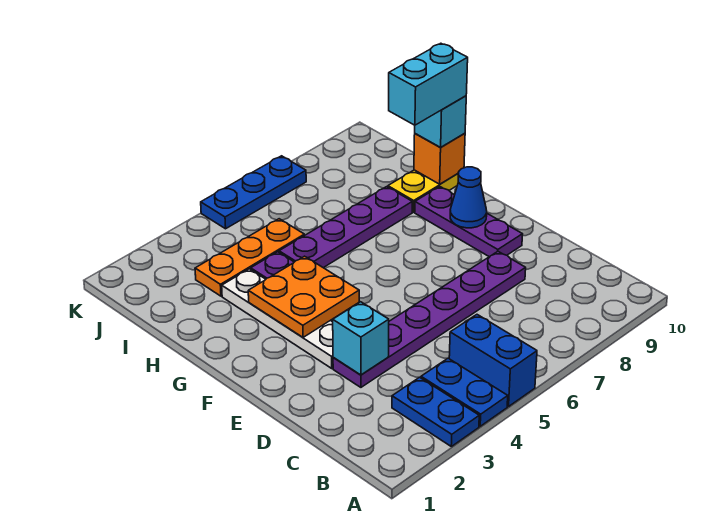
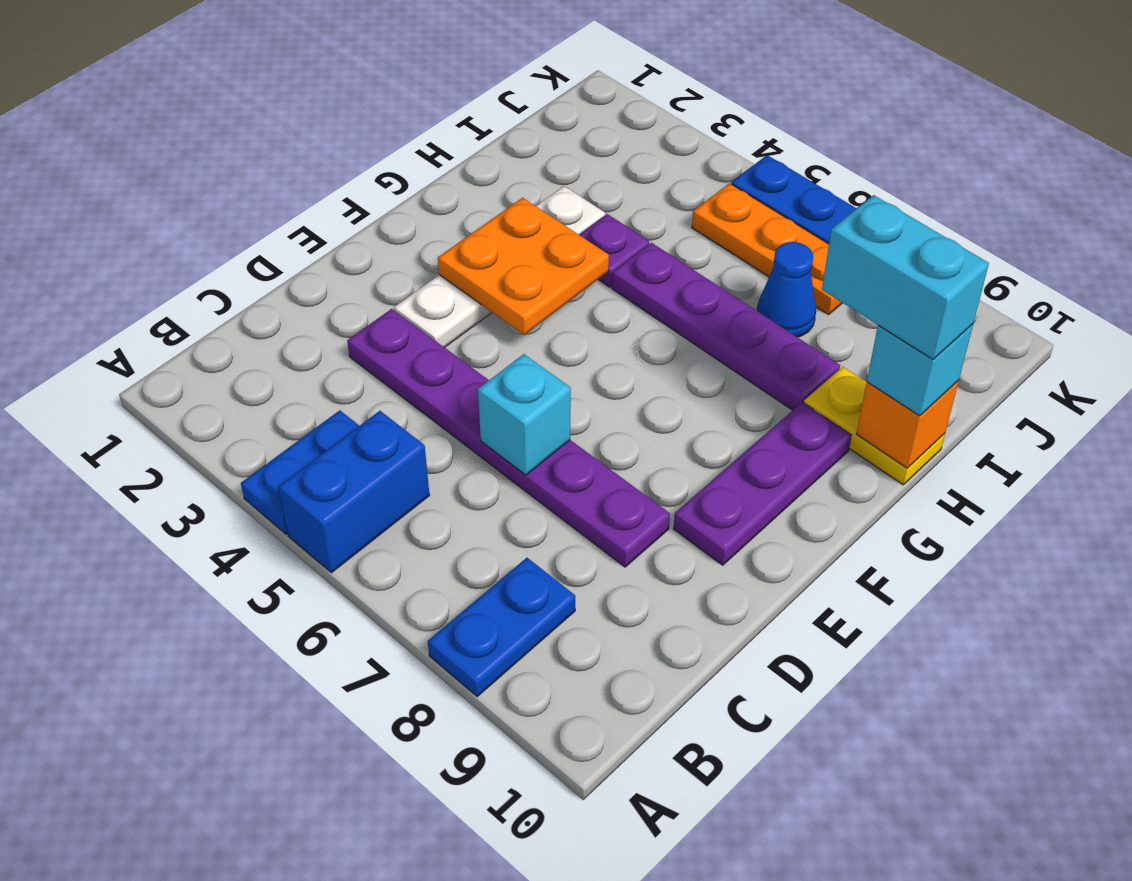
blue plate A3:B3 level 1 -> blue plate A8:B8 level 1
cyan brick D3 level 2 -> cyan brick D6 level 2
blue cone F9 level 2 -> blue cone I7 level 1
orange plate I3:I5 level 1 -> orange plate J5:J7 level 1

